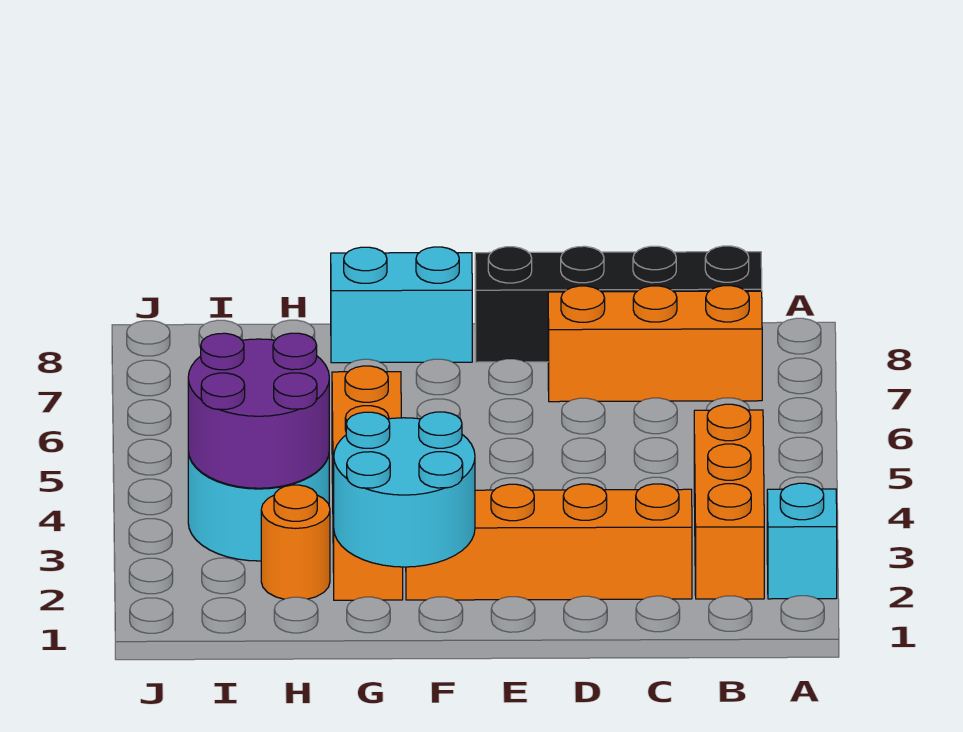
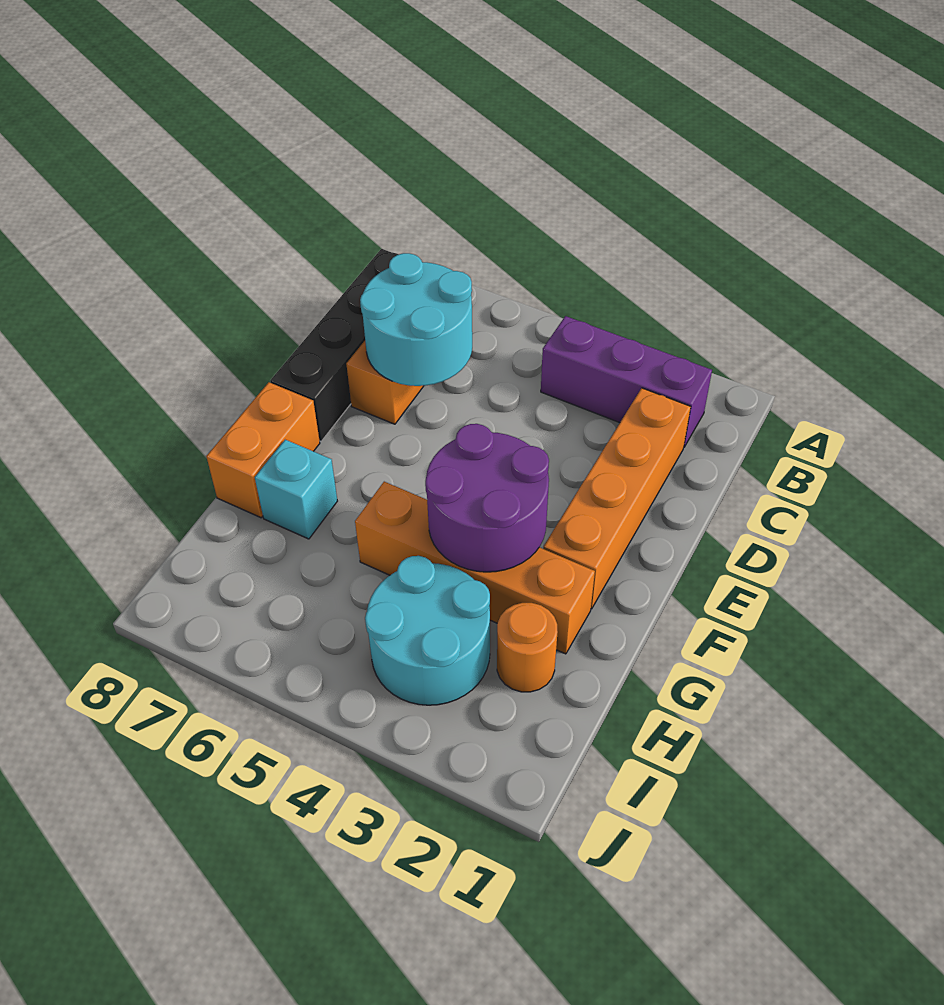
cyan brick A2 level 1 -> cyan brick G7 level 1
orange brick B2:B4 level 1 -> purple brick B2:B4 level 1
cyan round brick F1:G2 level 2 -> cyan round brick C6:D7 level 2
cyan brick F8:G8 level 1 -> orange brick F8:G8 level 1
purple round brick H3:I4 level 2 -> purple round brick F3:G4 level 2

